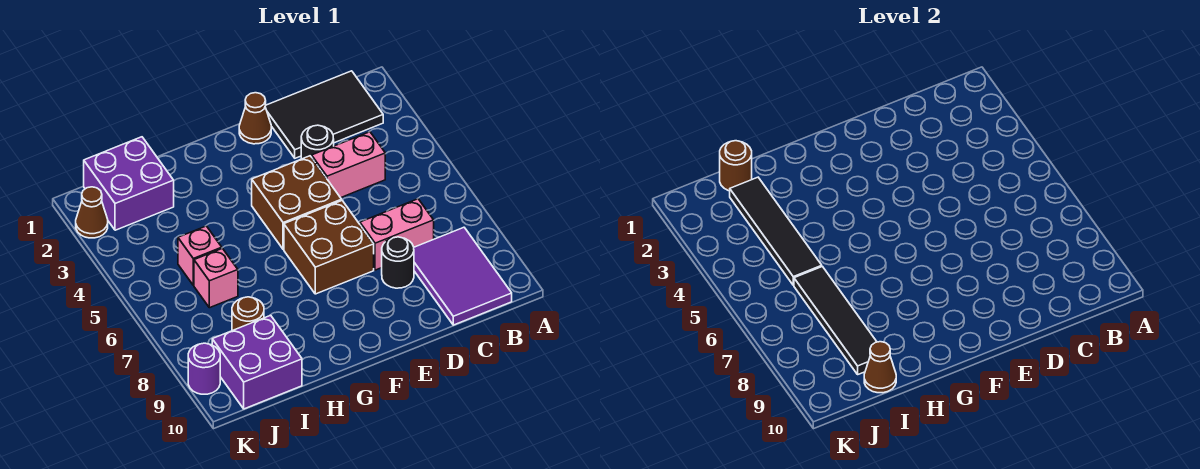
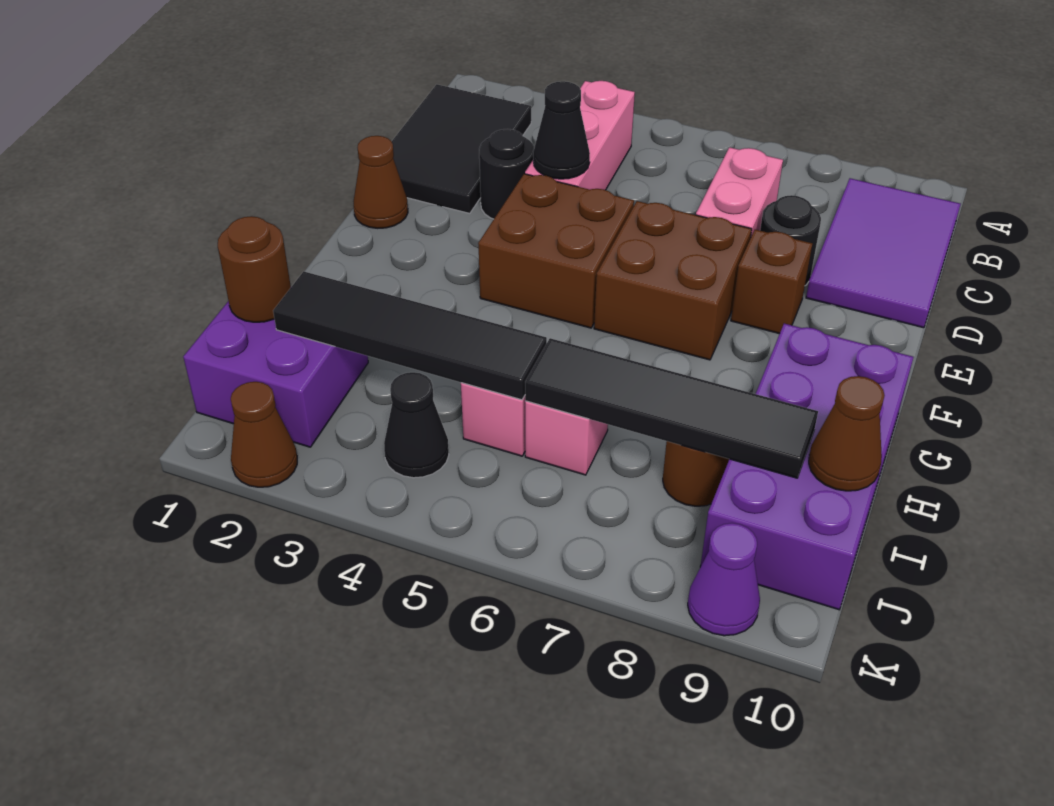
purple tile B8:C10 level 1 -> purple tile B9:D10 level 1
pink brick C4:D4 level 1 -> pink brick B4:D4 level 1
none -> black cone D4 level 2
none -> brown brick E8 level 1
purple brick I9:J10 level 1 -> purple brick G9:J10 level 1
none -> black cone J4 level 1
purple round brick K9 level 1 -> purple cone K9 level 1

